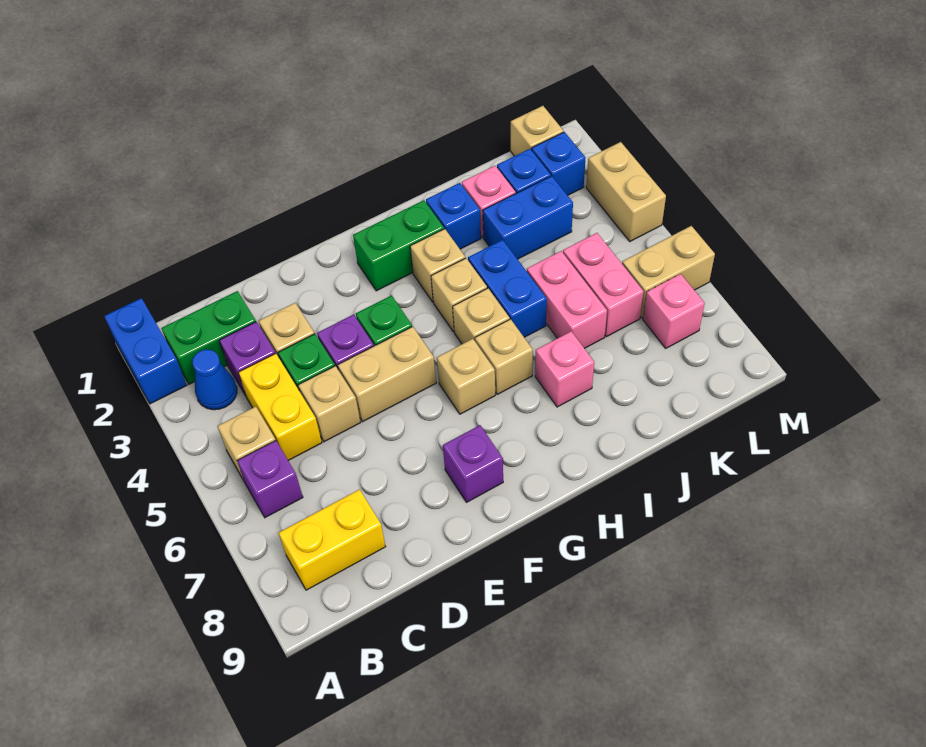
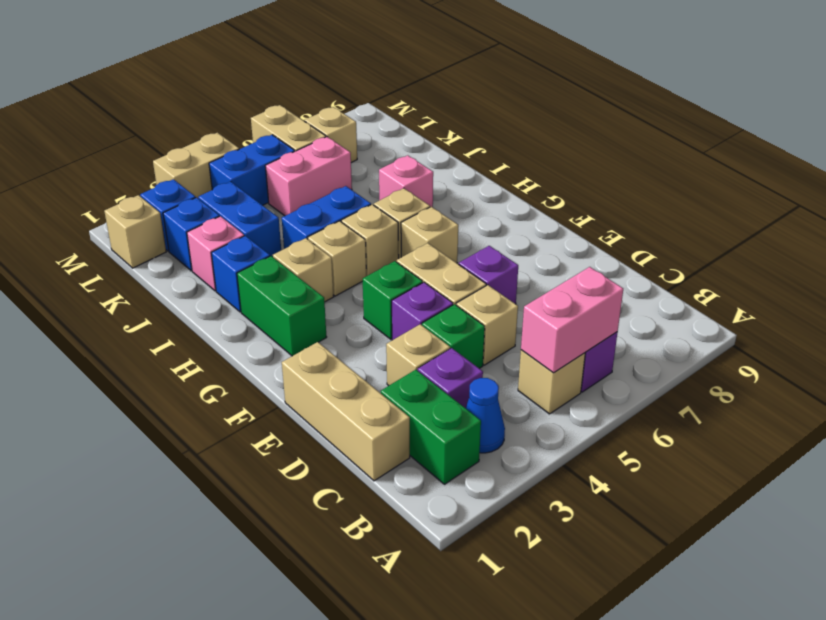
blue brick A1:A2 level 1 -> blue brick L4:L5 level 1
yellow brick B8:C8 level 1 -> none
none -> tan brick C1:E1 level 1
yellow brick C4:C5 level 1 -> none
purple brick F8 level 1 -> purple brick E6 level 1
pink brick J5:J6 level 1 -> pink brick B5:B6 level 2
pink brick L7 level 1 -> tan brick L7 level 1

